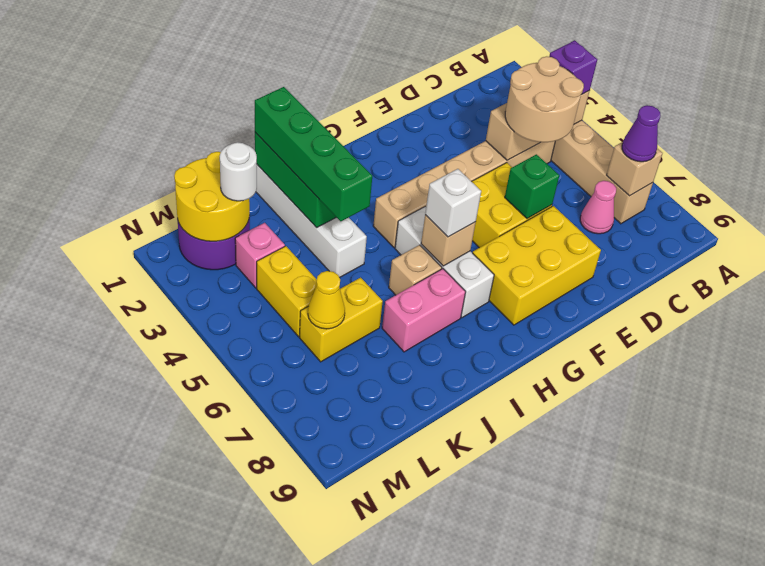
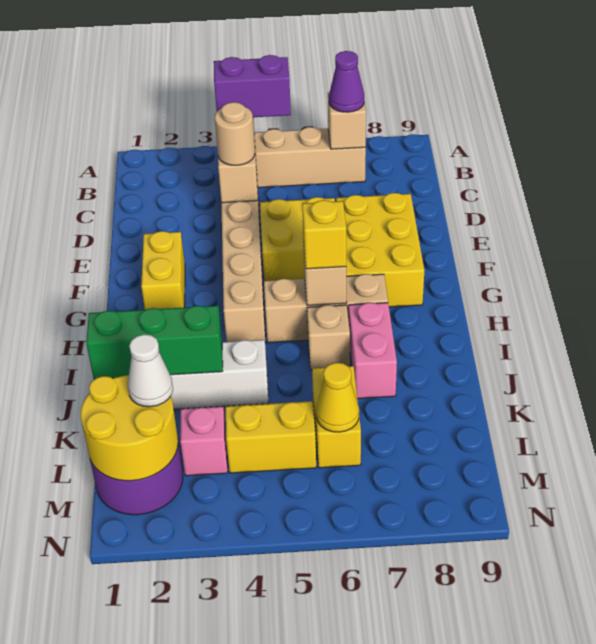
purple brick B4 level 3 -> purple brick B4:B5 level 3
tan round brick C4:D5 level 3 -> tan round brick D4 level 3
pink cone C7 level 1 -> none
green brick E6 level 2 -> none
none -> yellow brick F2:G2 level 1
white brick H5:H7 level 1 -> tan brick H5:H7 level 1
white brick H6 level 3 -> yellow brick H6 level 3
green brick J1:J4 level 3 -> none
white round brick L2 level 3 -> white cone L2 level 3

